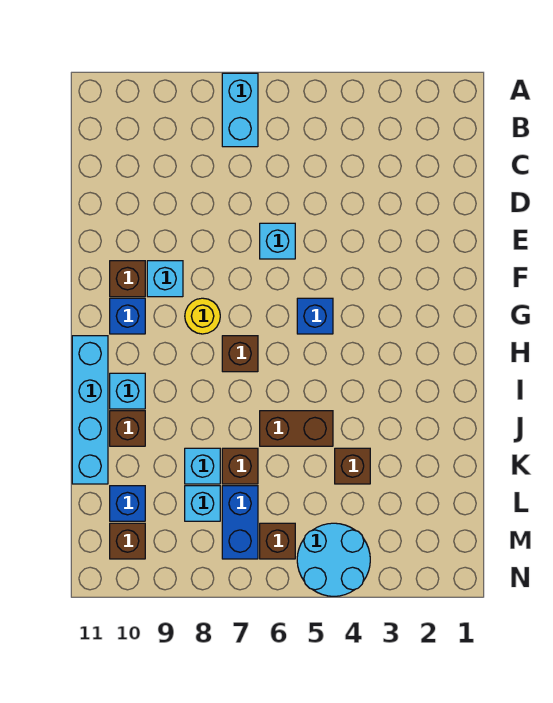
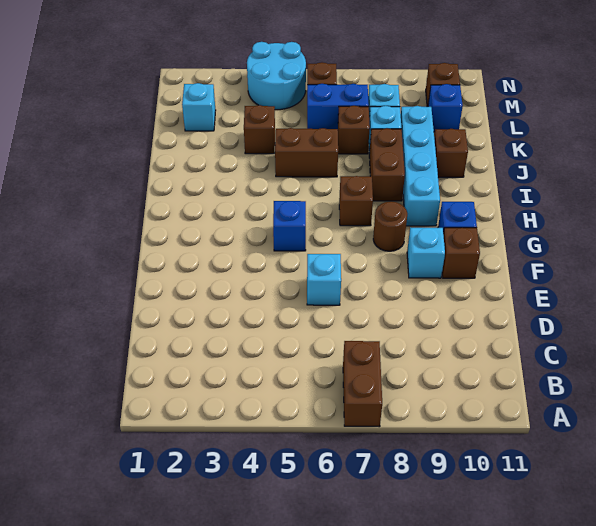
cyan brick A7:B7 level 1 -> brown brick A7:B7 level 1
yellow round brick G8 level 1 -> brown round brick G8 level 1
cyan brick H11:K11 level 1 -> cyan brick H9:K9 level 1
none -> brown brick I8:J8 level 1
cyan brick I10 level 1 -> cyan brick L2 level 1
blue brick L7:M7 level 1 -> blue brick L6:L7 level 1

